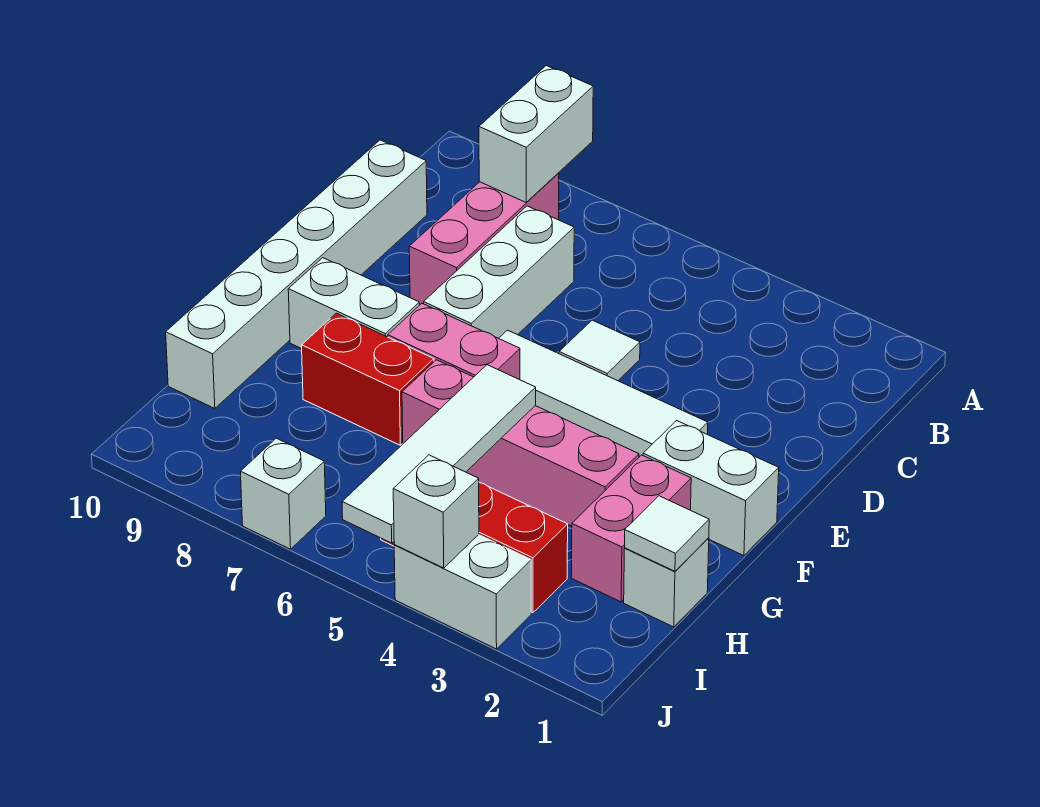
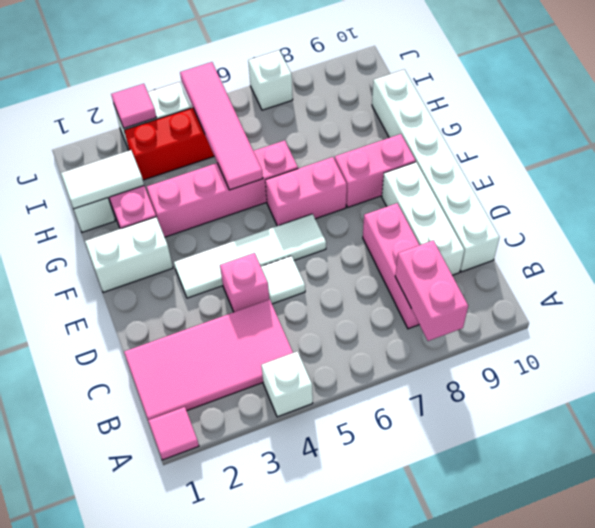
none -> pink tile A1 level 1
white brick A8:B8 level 2 -> pink brick A8:B8 level 2
none -> pink tile B1:C4 level 1
white brick C7:E7 level 1 -> white brick C9:E9 level 1
none -> pink brick D4 level 1
white brick F8:F9 level 1 -> pink brick F8:F9 level 1
white tile G5:J5 level 2 -> pink tile G5:J5 level 2
red brick G7:G8 level 1 -> none
white tile H1 level 2 -> white tile H1:H2 level 2
none -> pink tile J3 level 2
white brick J4 level 2 -> white brick A4 level 1

